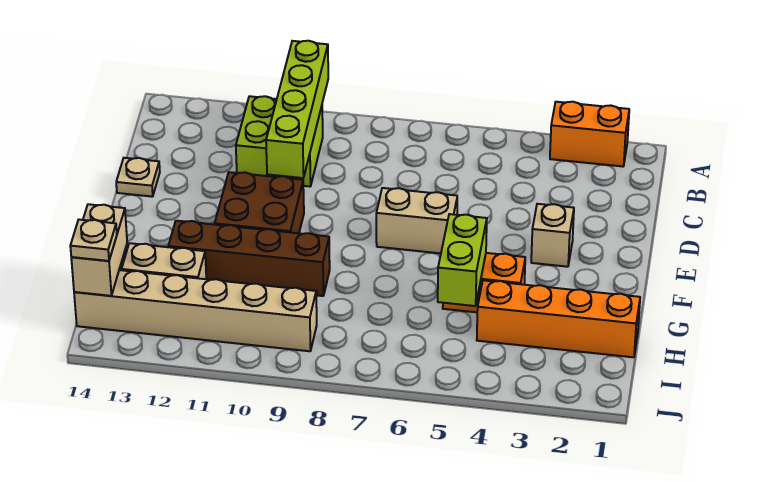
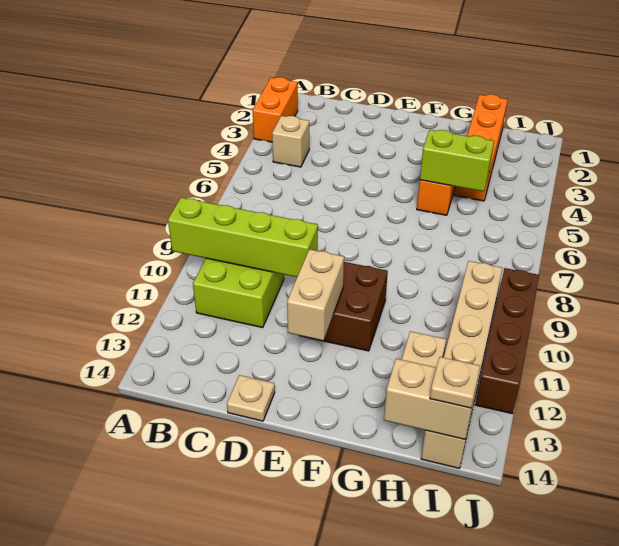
tan brick E3 level 1 -> tan brick B4 level 1
tan brick E6:E7 level 1 -> tan brick E11:E12 level 2
brown brick G9:G12 level 1 -> brown brick J9:J12 level 1

